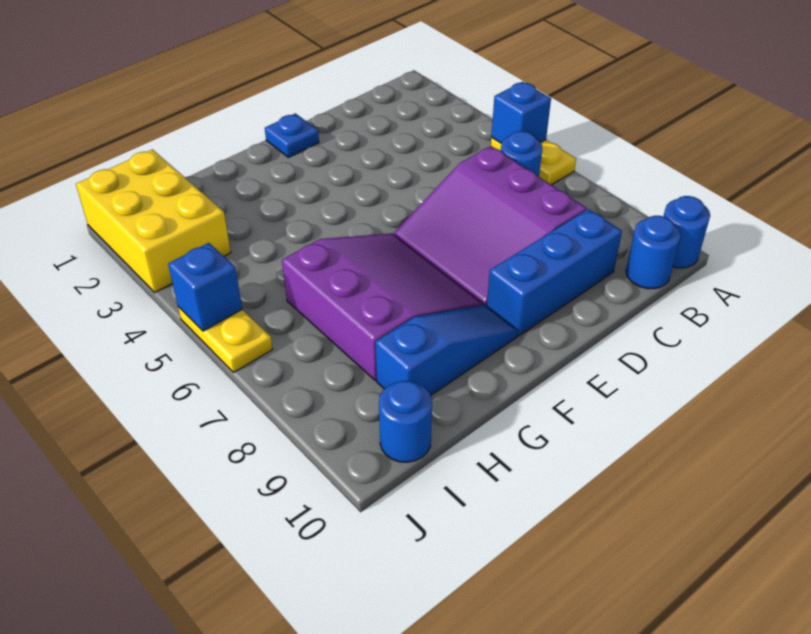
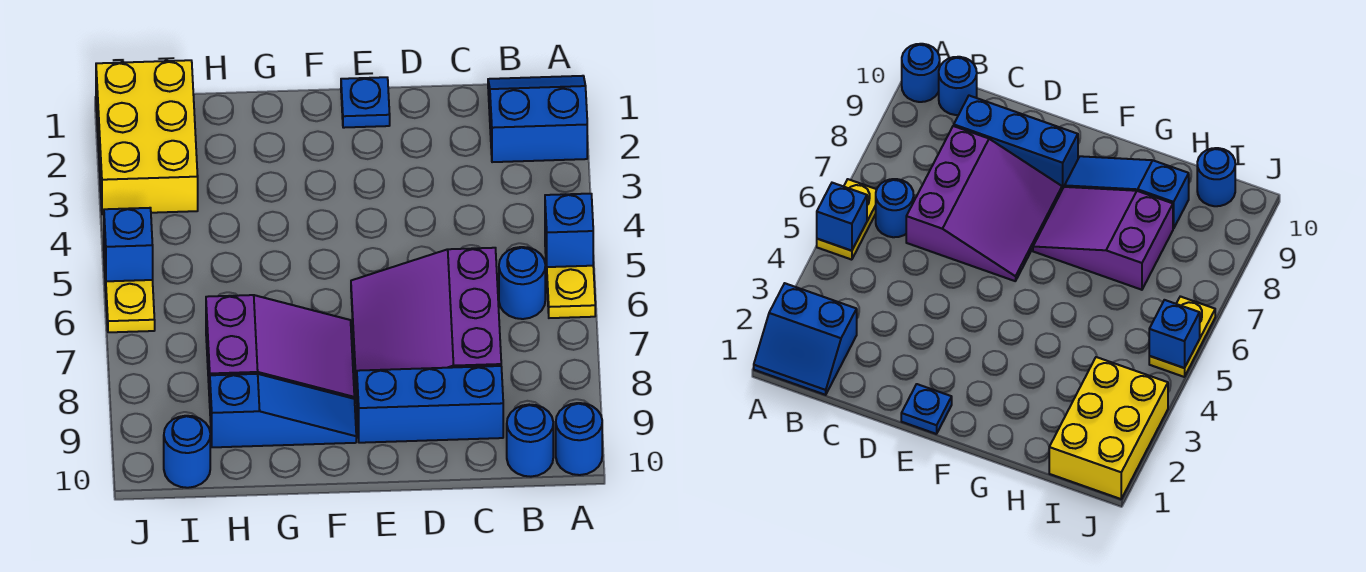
none -> blue slope A1:B2 level 1 top 2
purple slope F6:H8 level 1 top H -> purple slope F7:H8 level 1 top H

